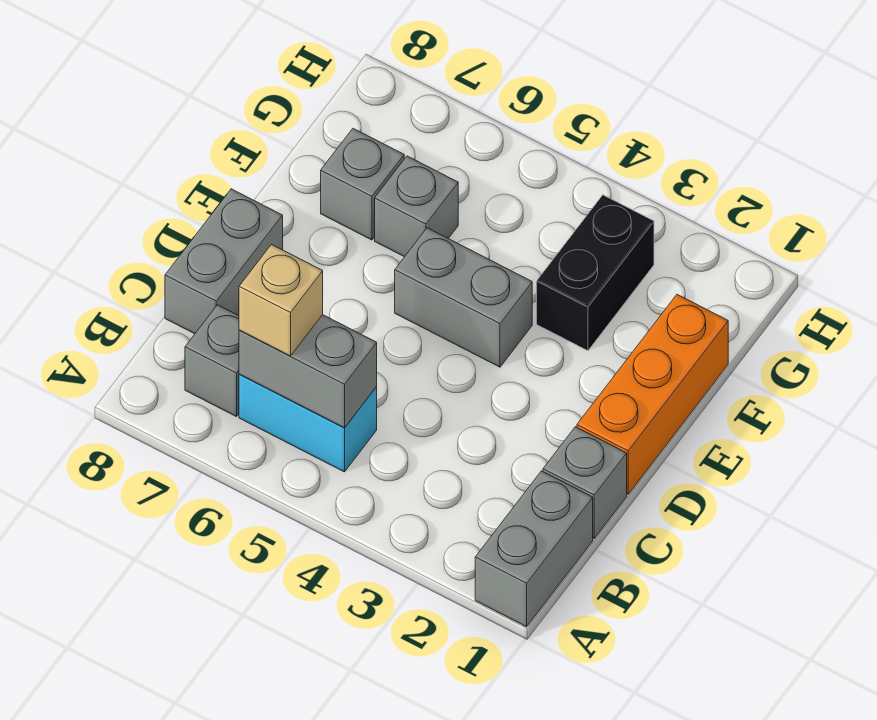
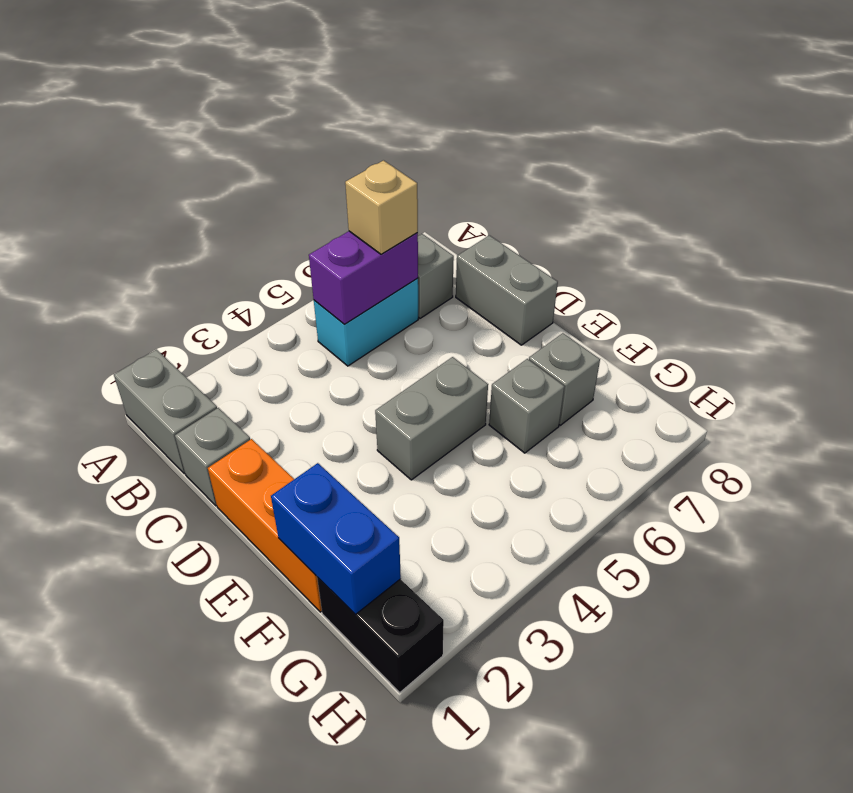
grey brick B5:B6 level 2 -> purple brick B5:B6 level 2
none -> blue brick F1:G1 level 2
black brick F3:G3 level 1 -> black brick G1:H1 level 1

